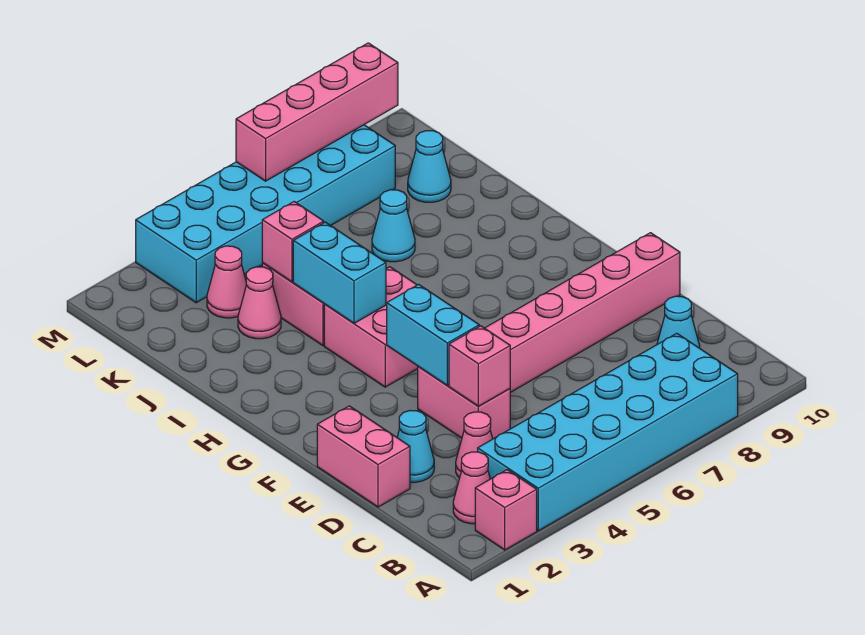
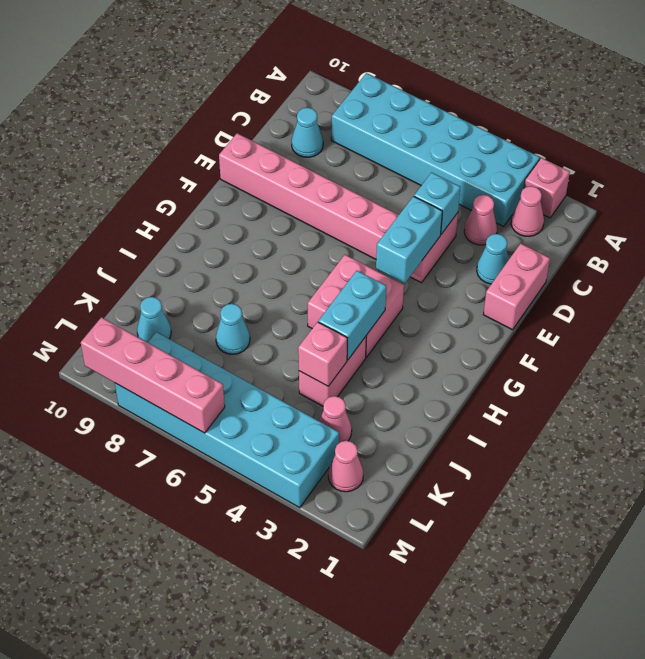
pink brick D4 level 2 -> cyan brick D4 level 2
pink cone J3 level 1 -> pink cone L2 level 1

